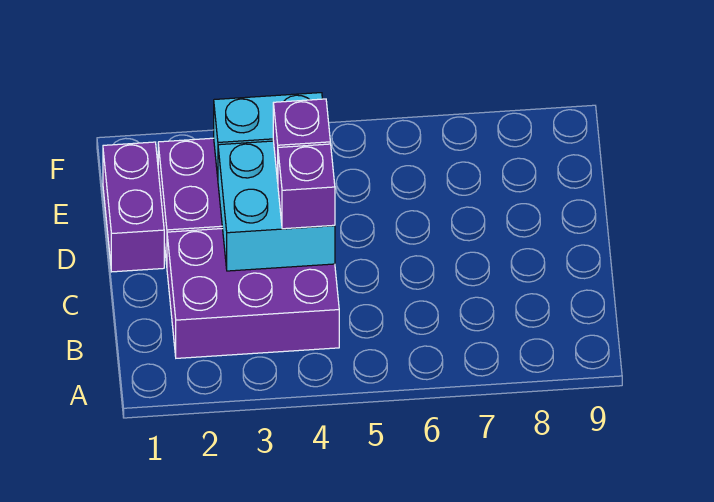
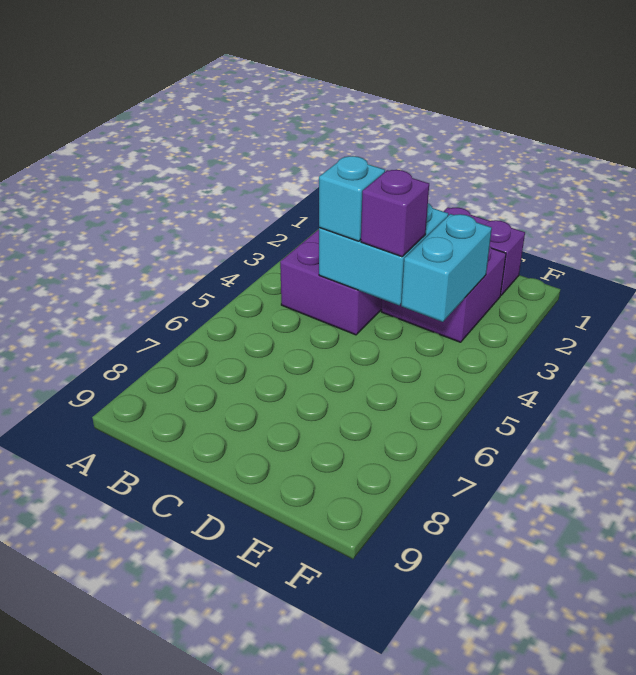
purple brick C4 level 3 -> cyan brick C4 level 3

